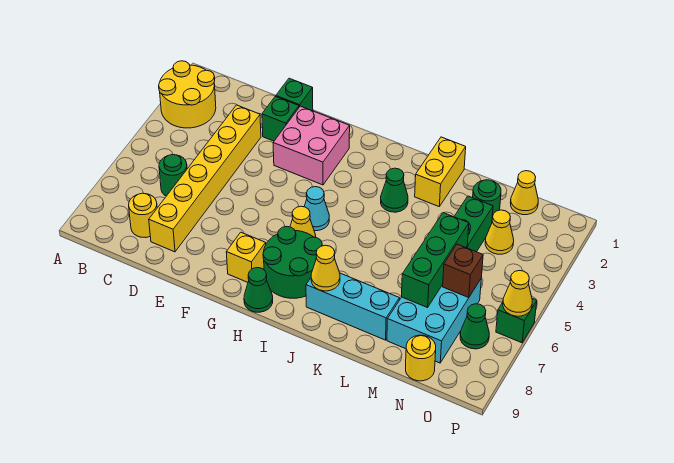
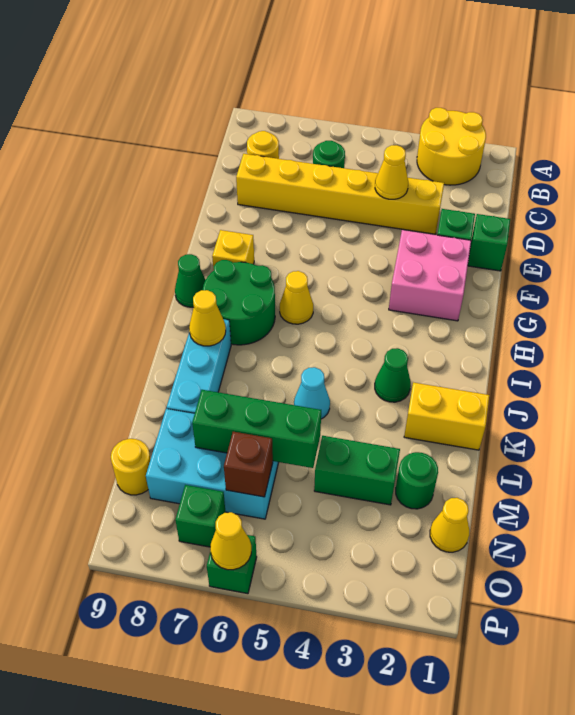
cyan cone H5 level 1 -> cyan cone K5 level 1
yellow cone N3 level 1 -> yellow cone D4 level 2
green cone O7 level 1 -> green brick O7 level 1

